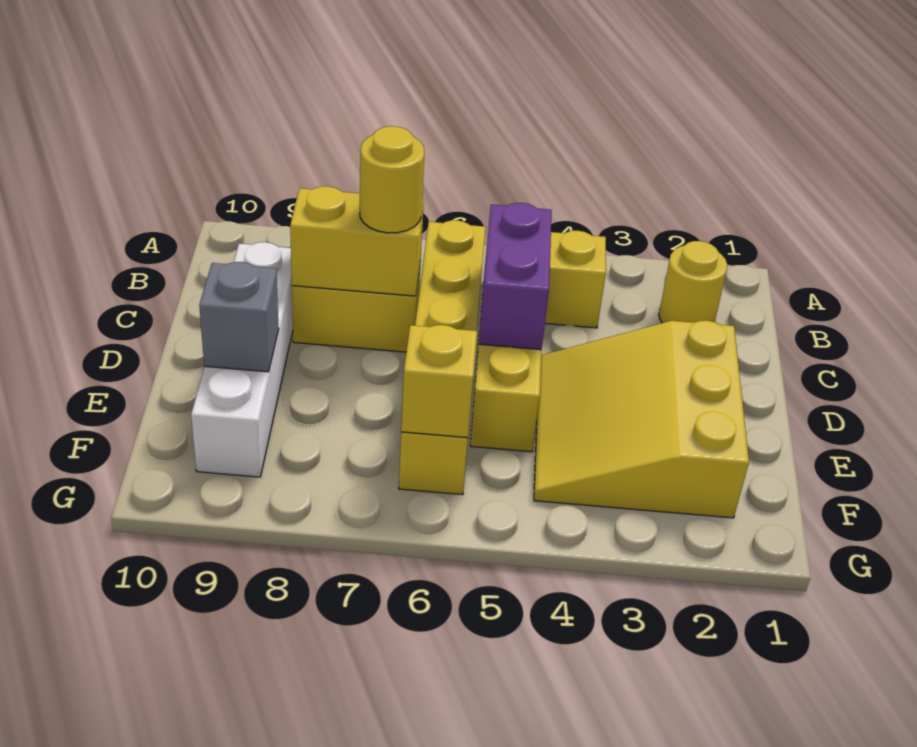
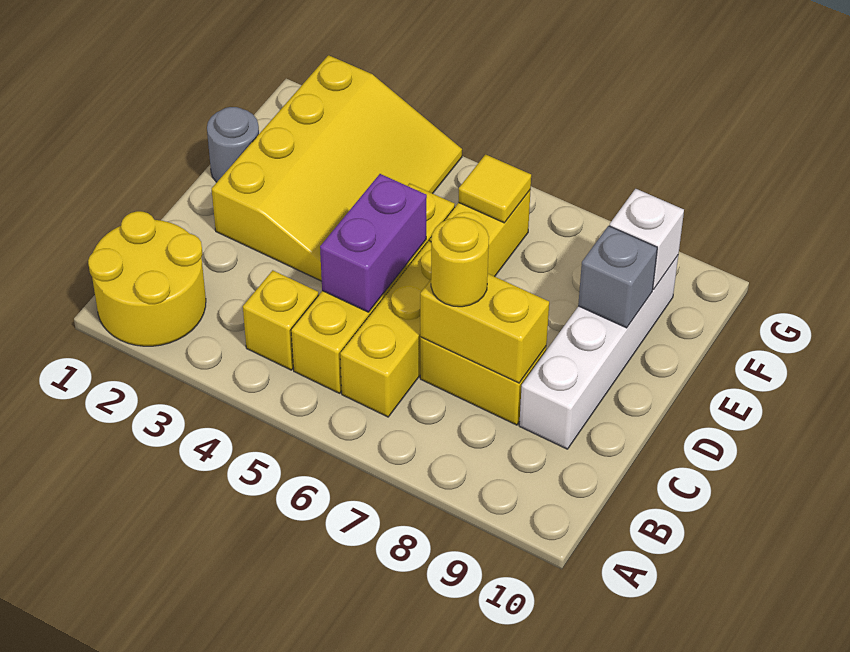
yellow round brick B2 level 1 -> yellow round brick A1:B2 level 1
yellow slope D2:F4 level 1 top 2 -> yellow slope D2:G4 level 1 top 2
none -> grey round brick E1 level 1
yellow brick F6 level 2 -> yellow tile F6 level 2
none -> white brick F9 level 2

